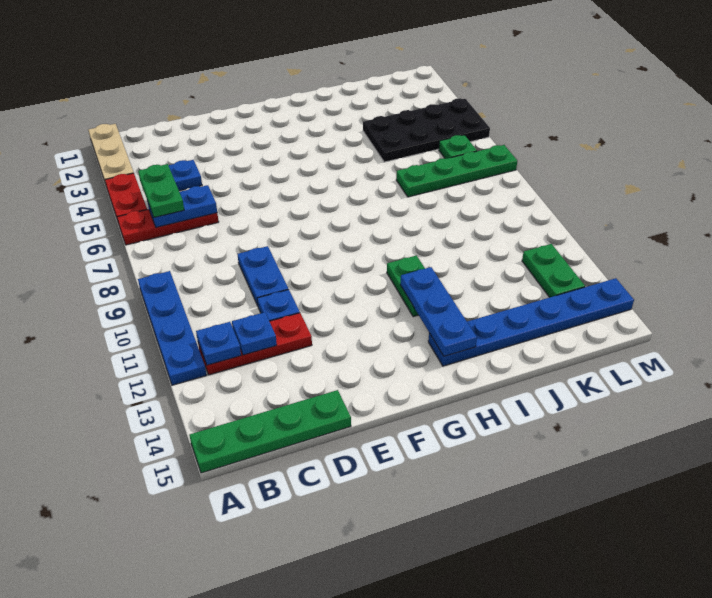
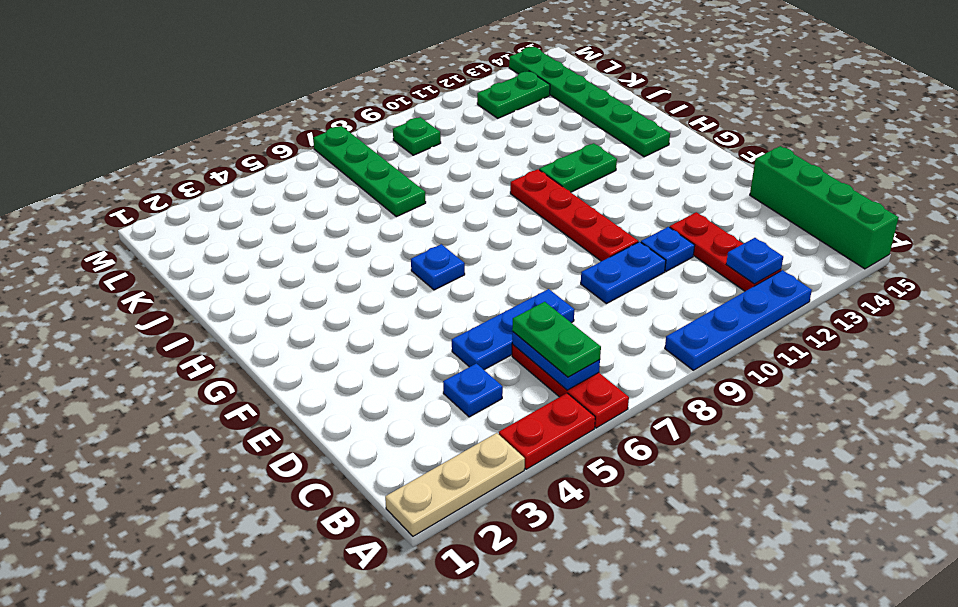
green plate A15:D15 level 1 -> green brick A15:D15 level 1
green plate B5:B6 level 3 -> green plate B6:C6 level 3
blue plate C12 level 2 -> blue plate G6 level 1
none -> red plate E10:H10 level 1
blue plate H12:H14 level 2 -> blue plate D5:D7 level 1
blue plate H14:M14 level 1 -> green plate H14:M14 level 1
black plate J4:M5 level 1 -> none
green plate L6 level 1 -> green plate L9 level 1

